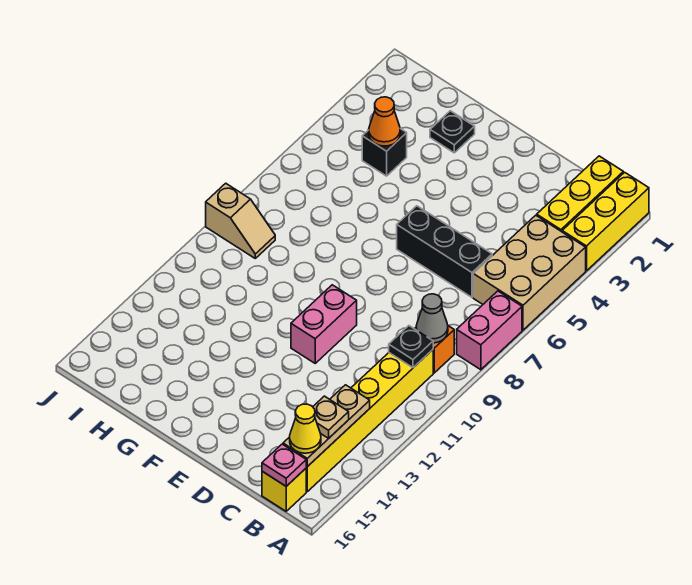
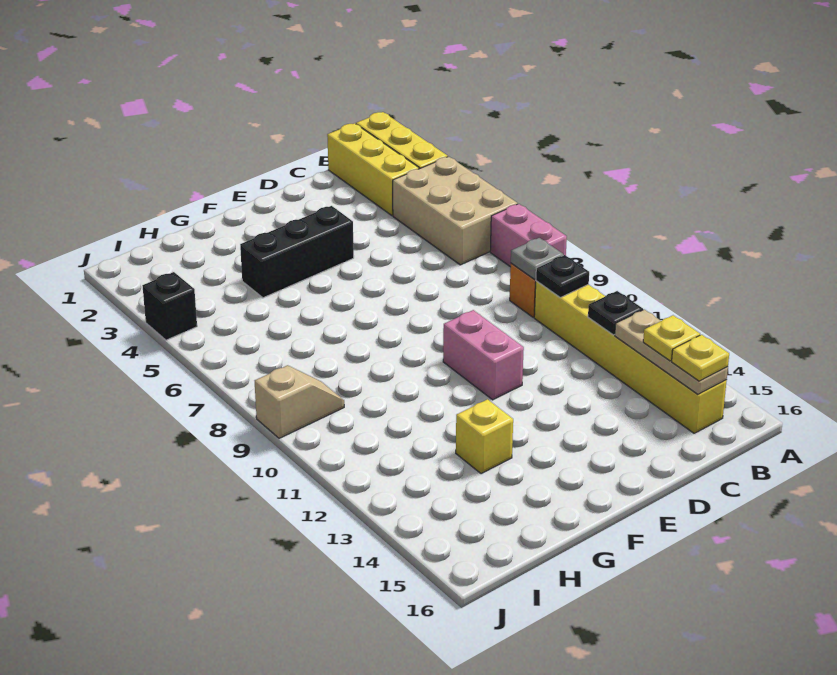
grey cone B9 level 2 -> grey plate B9 level 2
tan plate B14 level 3 -> yellow plate B14 level 3
yellow cone B15 level 3 -> yellow plate B15 level 3
yellow brick B16 level 1 -> yellow brick G13 level 1
pink plate B16 level 2 -> none
black brick C6:E6 level 1 -> black brick E4:G4 level 1
black plate G2 level 1 -> black plate B12 level 2
black brick H4 level 1 -> black brick J4 level 1
orange cone H4 level 2 -> none

